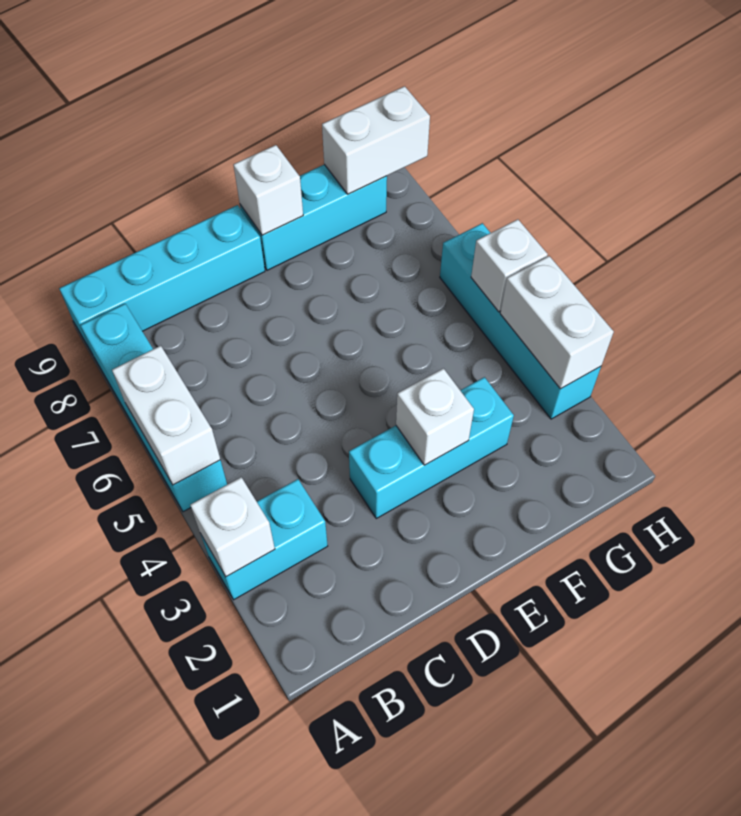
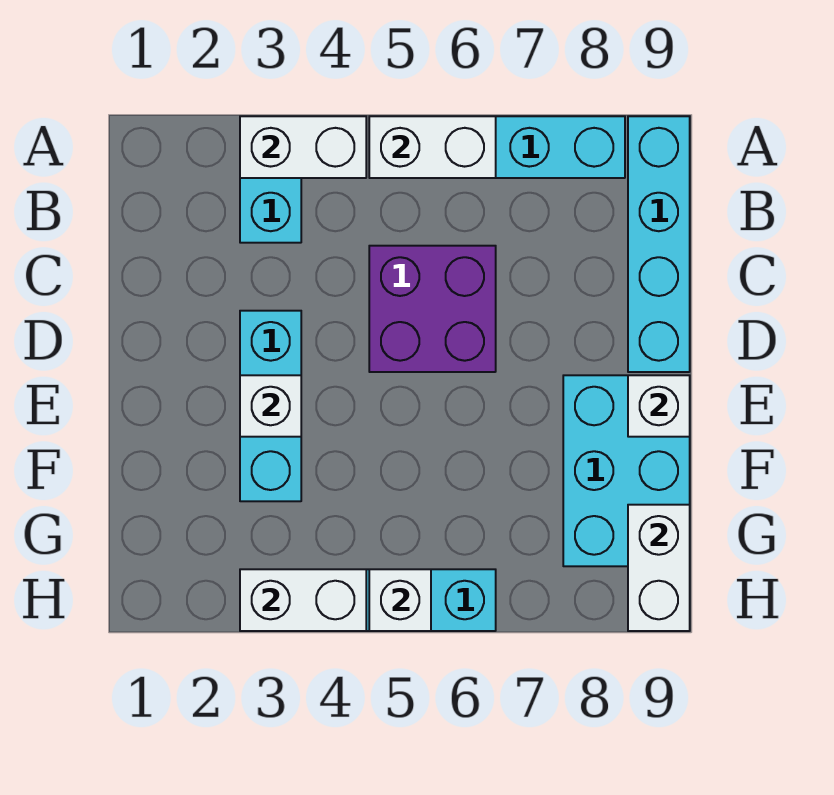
white brick A3 level 2 -> white brick A3:A4 level 2
none -> purple brick C5:D6 level 1
cyan brick E9:G9 level 1 -> cyan brick E8:G9 level 1

